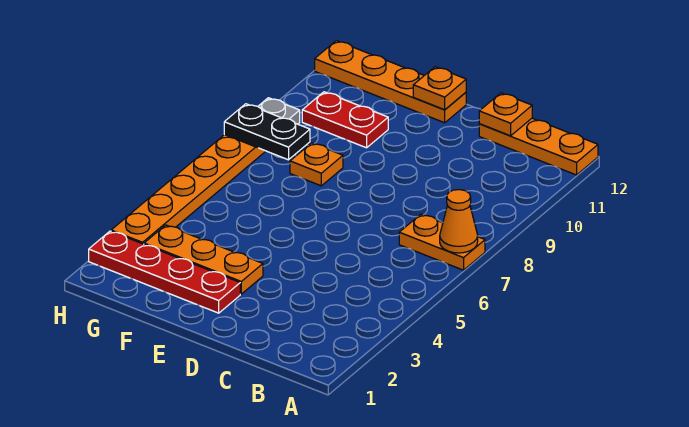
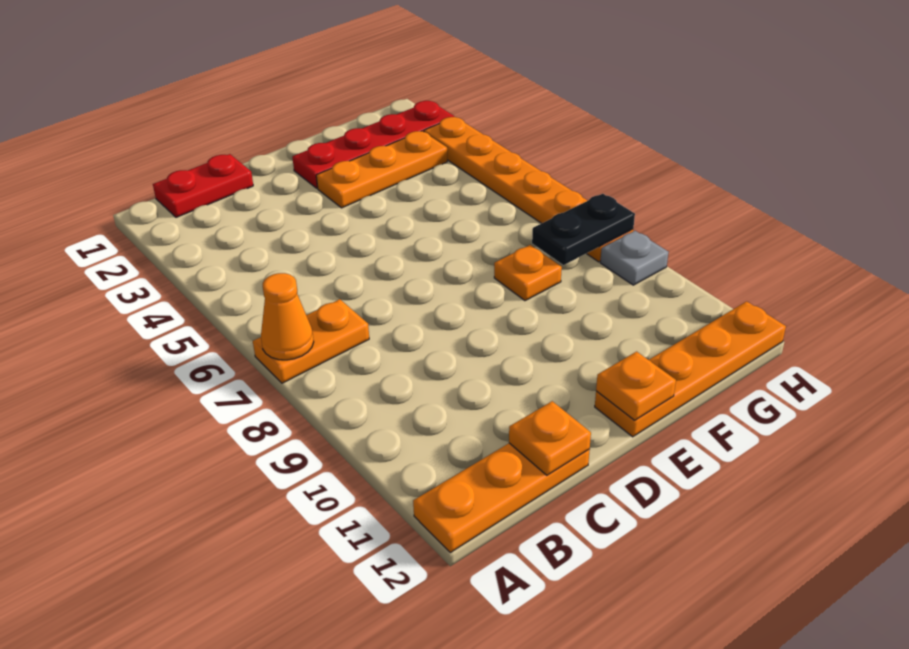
red plate F10:G10 level 1 -> red plate B1:C1 level 1

